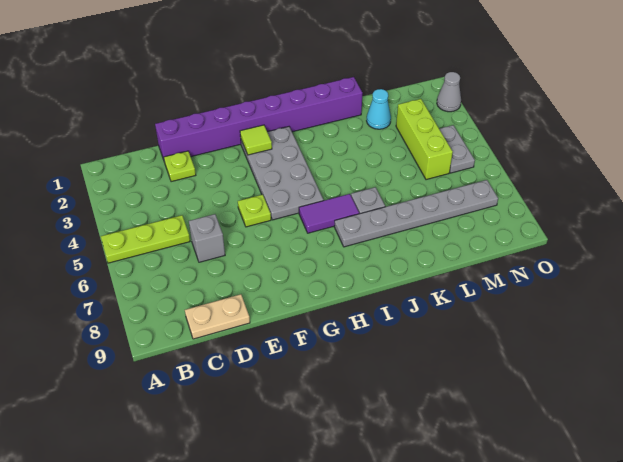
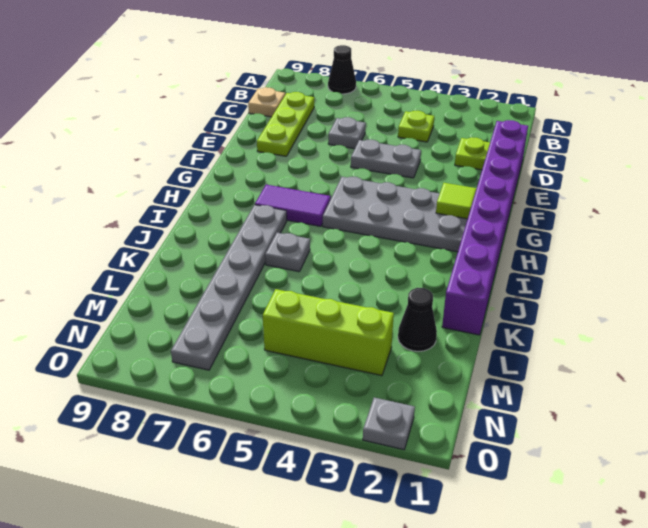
lime plate A5:C5 level 1 -> lime plate C8:E8 level 1
none -> black cone A7 level 1
tan plate C9:D9 level 1 -> tan plate C9 level 1
grey brick D6 level 1 -> grey plate D6 level 1
lime plate F5 level 1 -> lime plate C4 level 1
purple tile H6:I6 level 1 -> purple tile H6:H7 level 1
cyan cone L2 level 1 -> black cone L2 level 1
grey plate N4:N5 level 1 -> grey plate E4:E5 level 1
grey cone O2 level 1 -> grey plate O2 level 1

